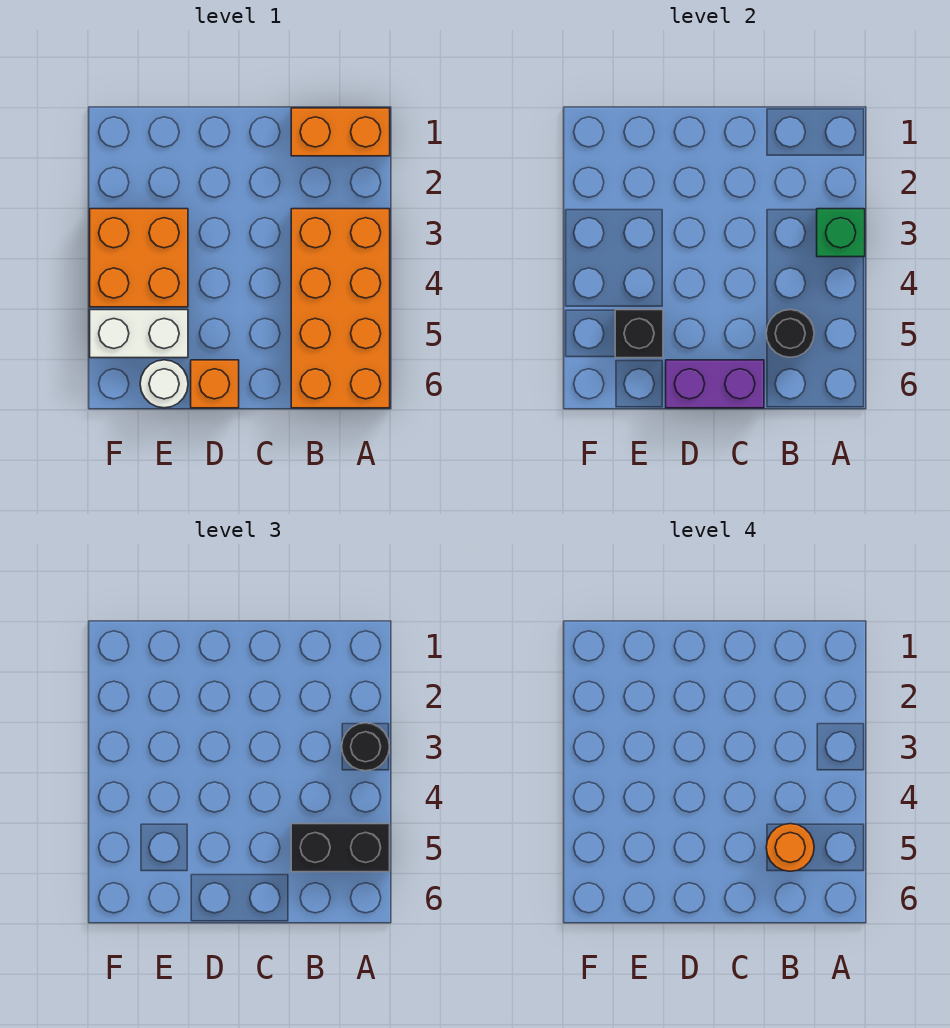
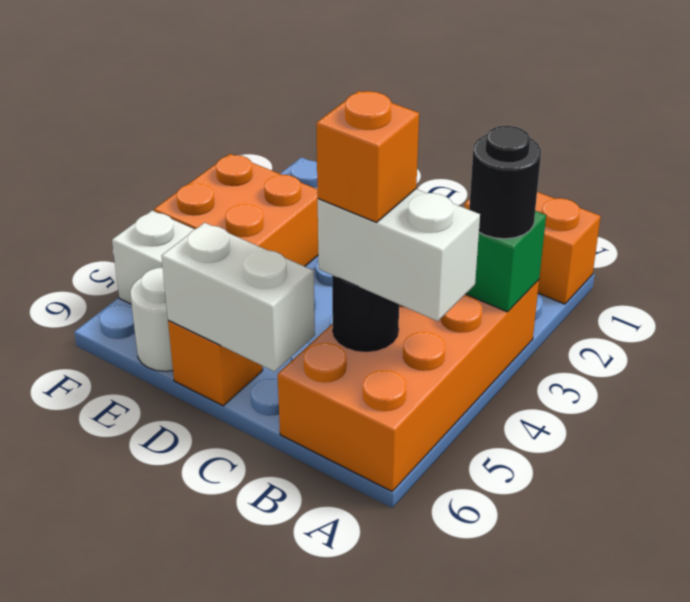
black brick A5:B5 level 3 -> white brick A5:B5 level 3
orange round brick B5 level 4 -> orange brick B5 level 4
purple brick C6:D6 level 2 -> white brick C6:D6 level 2
black brick E5 level 2 -> none

